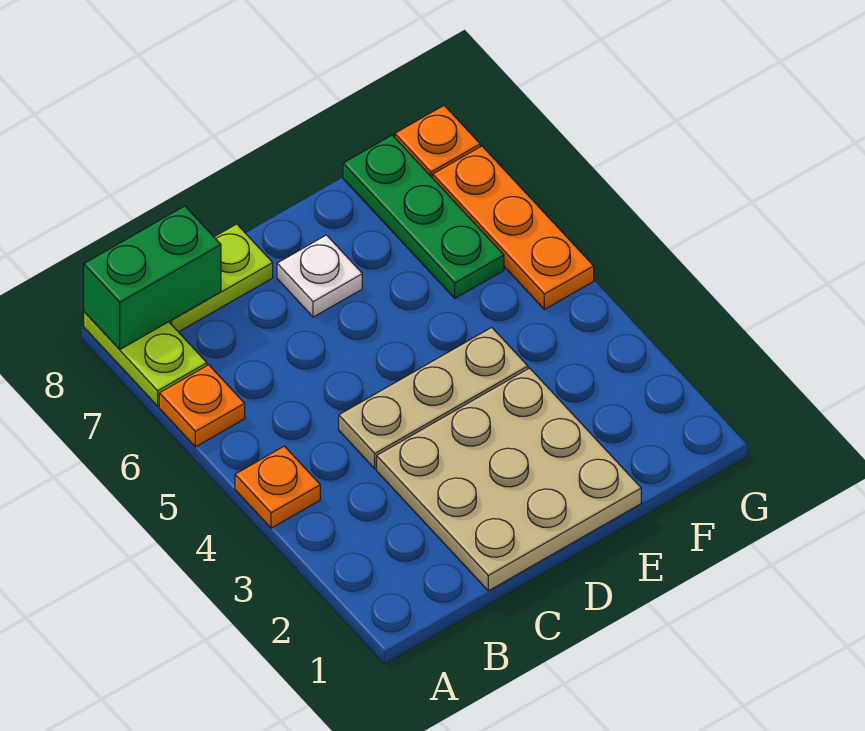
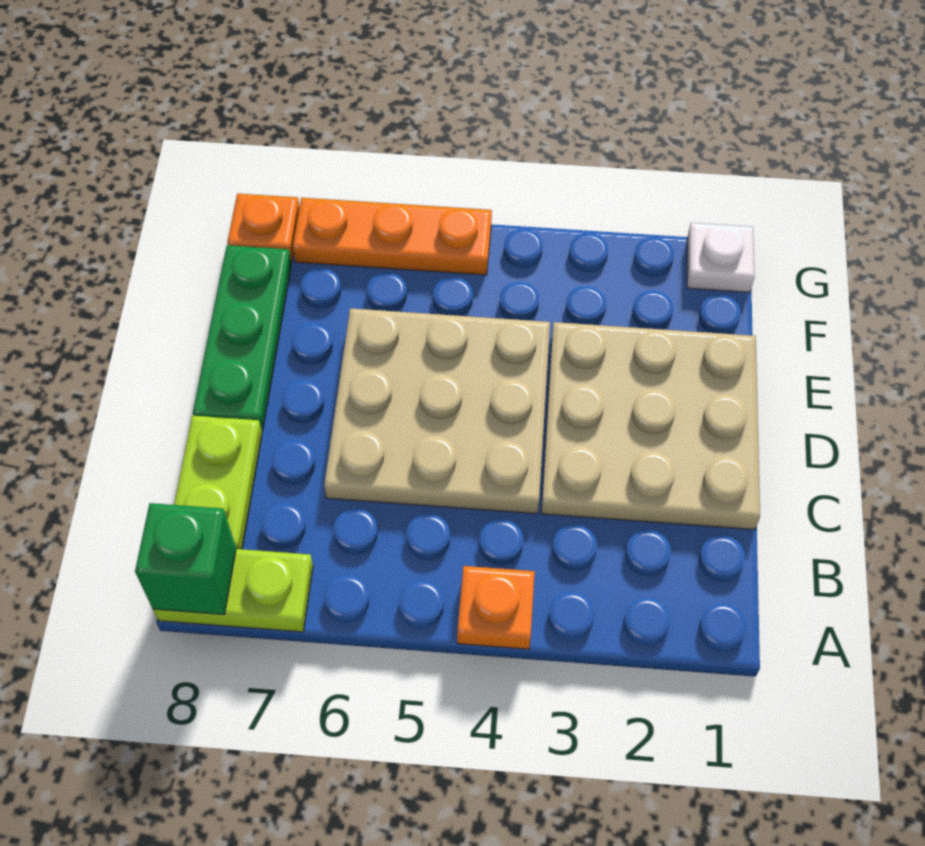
orange plate A6 level 1 -> none
green brick A8:B8 level 2 -> green brick A8 level 2
tan plate C4:E4 level 1 -> tan plate C4:E6 level 1
white plate D7 level 1 -> white plate G1 level 1
green plate F6:F8 level 1 -> green plate D8:F8 level 1

